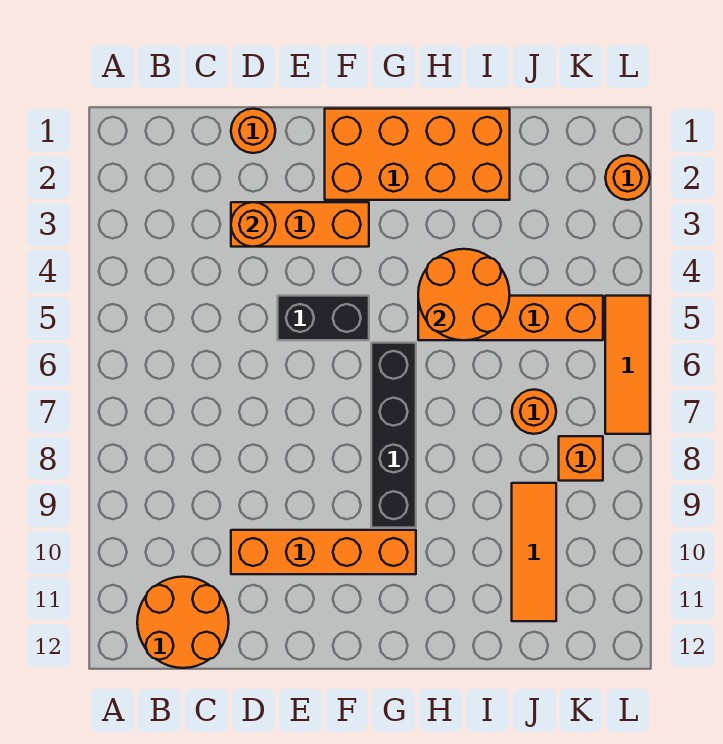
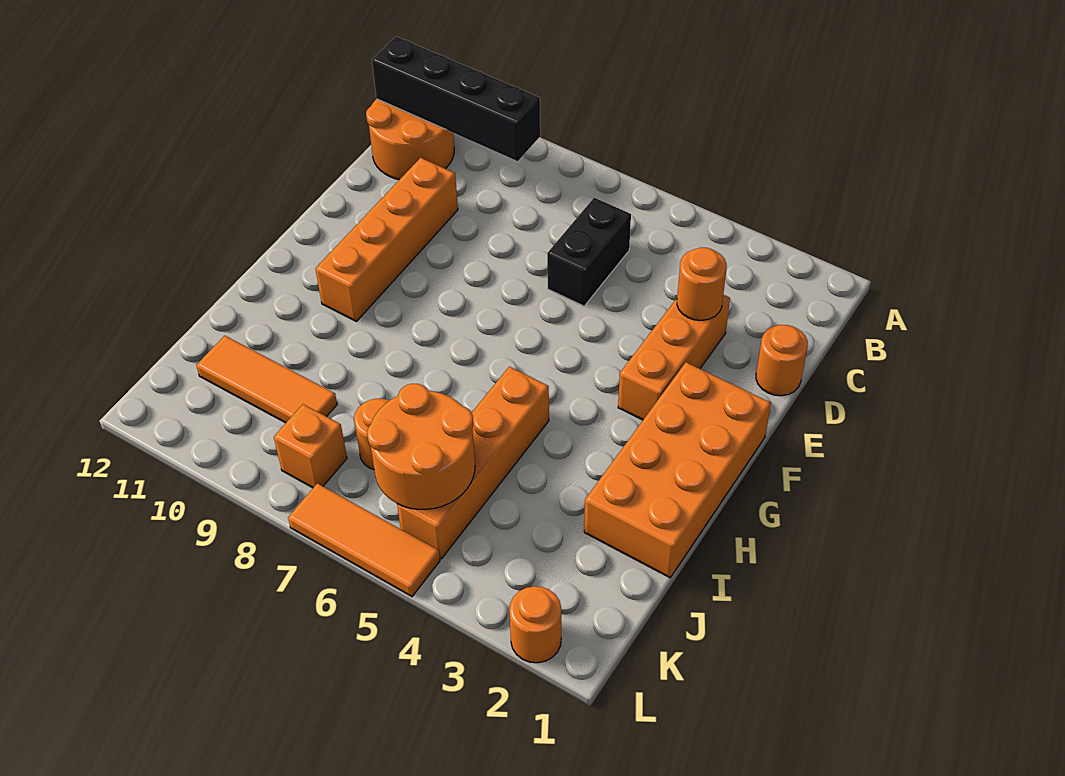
black brick E5:F5 level 1 -> black brick C6:D6 level 1
black brick G6:G9 level 1 -> black brick B9:B12 level 2
orange round brick H4:I5 level 2 -> orange round brick J5:K6 level 2

